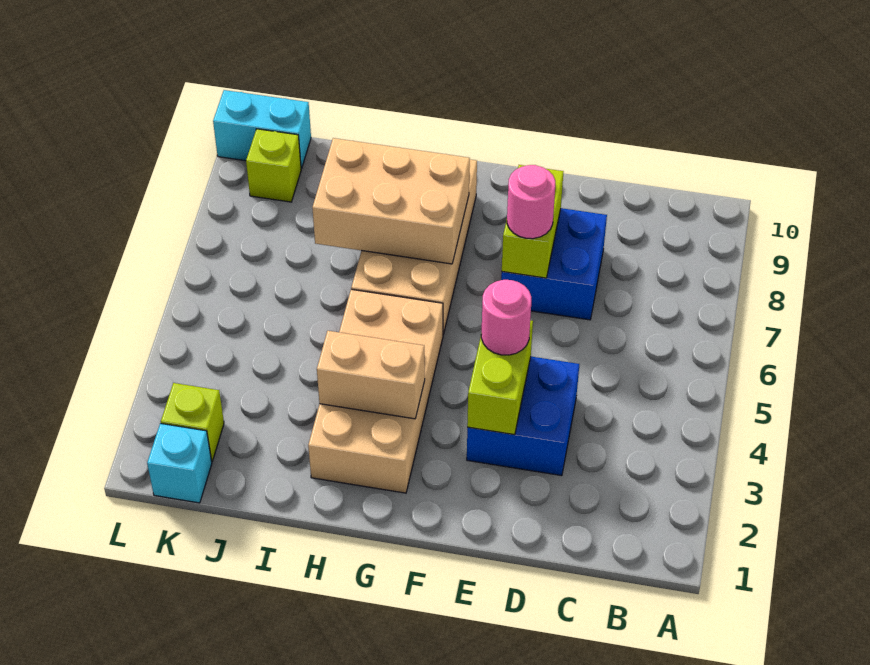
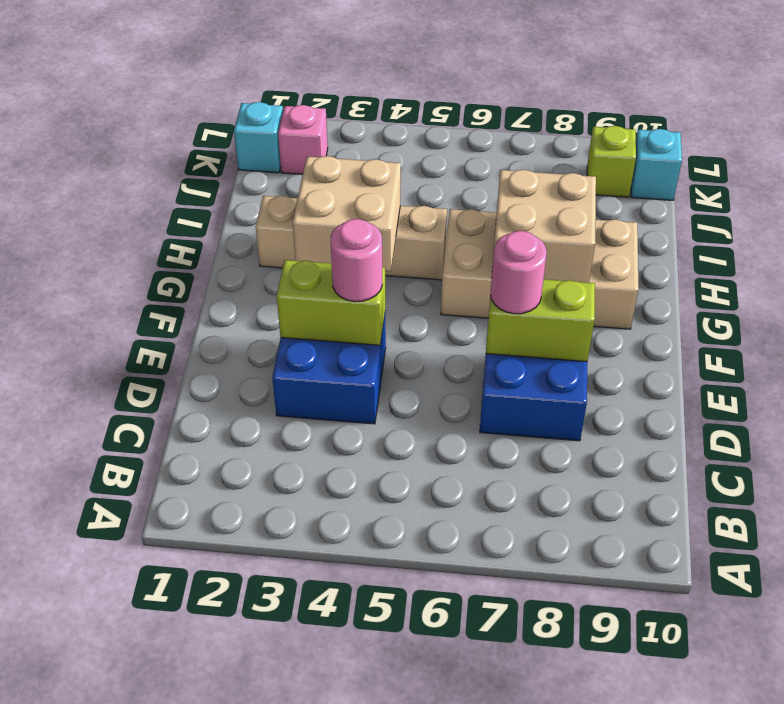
tan brick G2:H5 level 1 -> tan brick H2:H5 level 1
tan brick G3:H3 level 2 -> tan brick G3:H4 level 2
tan brick G7:I8 level 2 -> tan brick G7:H8 level 2
lime brick K2 level 1 -> pink brick K2 level 1
cyan brick K10:L10 level 1 -> cyan brick K10 level 1

